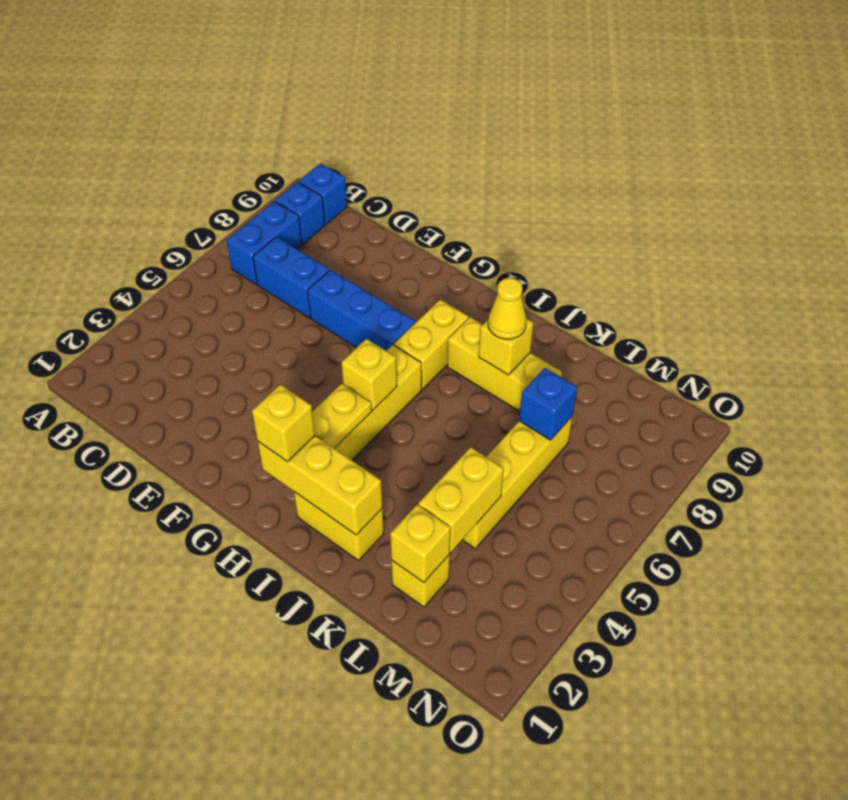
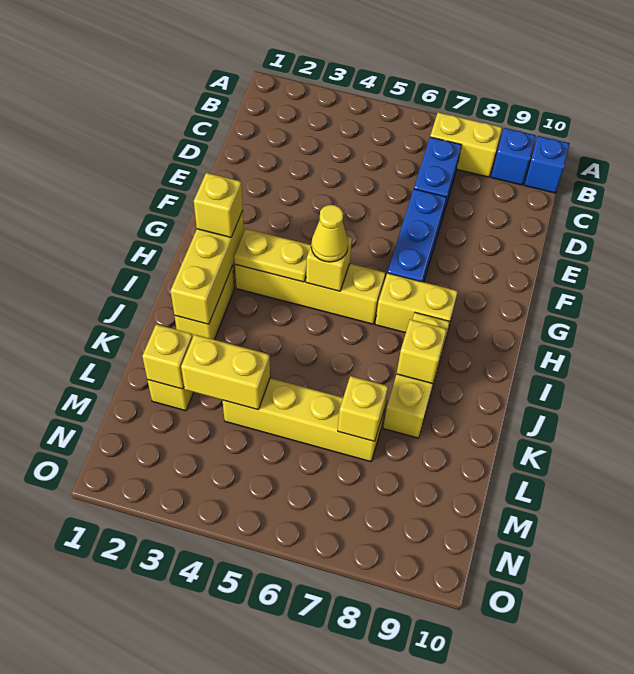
blue brick B7:B8 level 1 -> yellow brick B7:B8 level 1
yellow cone J8 level 3 -> yellow cone H5 level 3
blue brick L7 level 2 -> yellow brick L7 level 2

